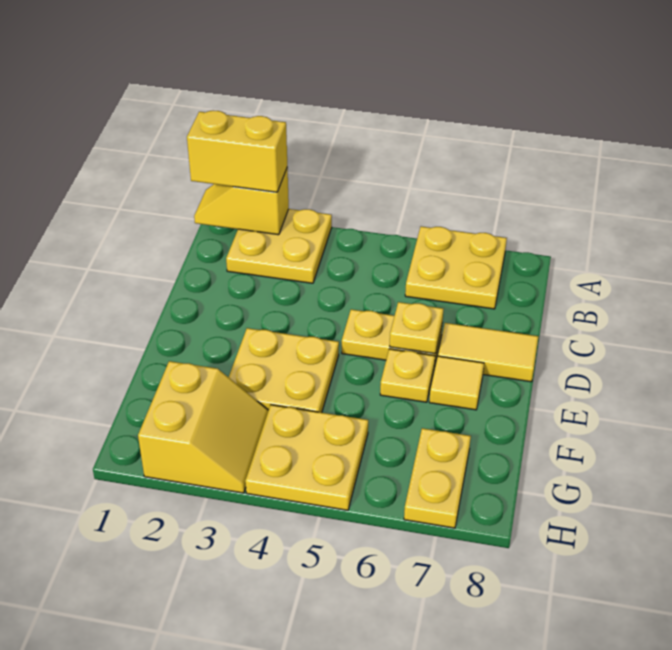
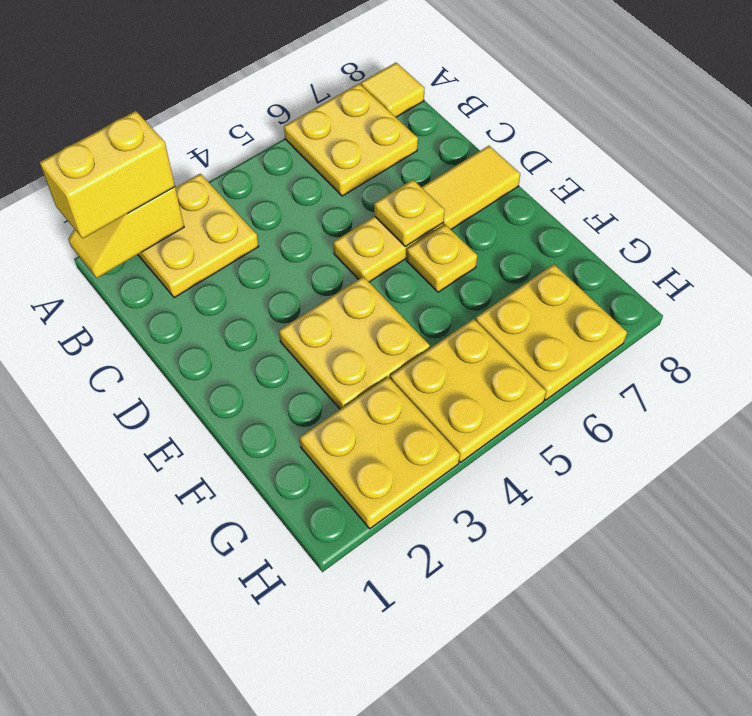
yellow tile E7 level 1 -> yellow tile A8 level 1
yellow slope G2:H3 level 1 top 2 -> yellow plate G2:H3 level 1
yellow plate G7:H7 level 1 -> yellow plate G6:H7 level 1

